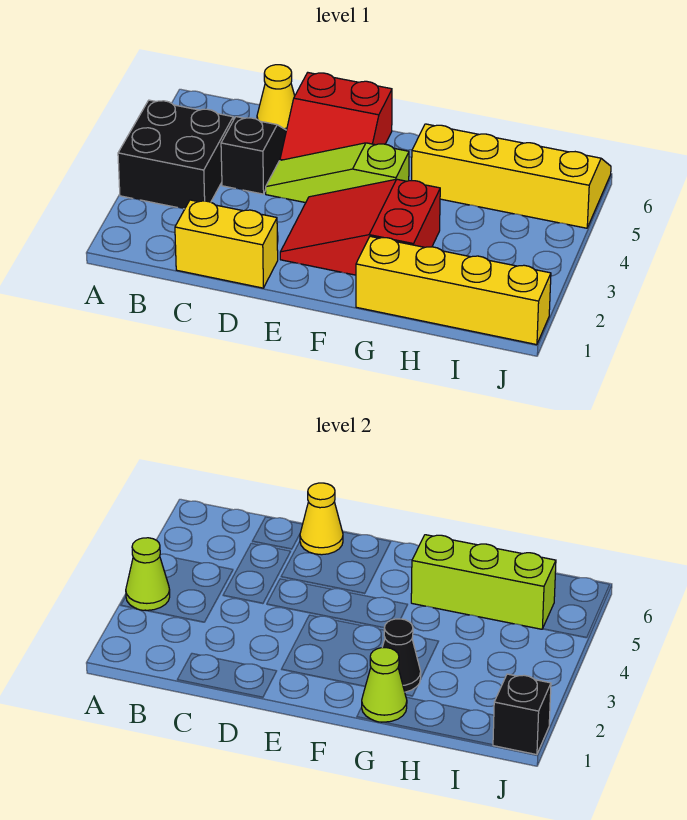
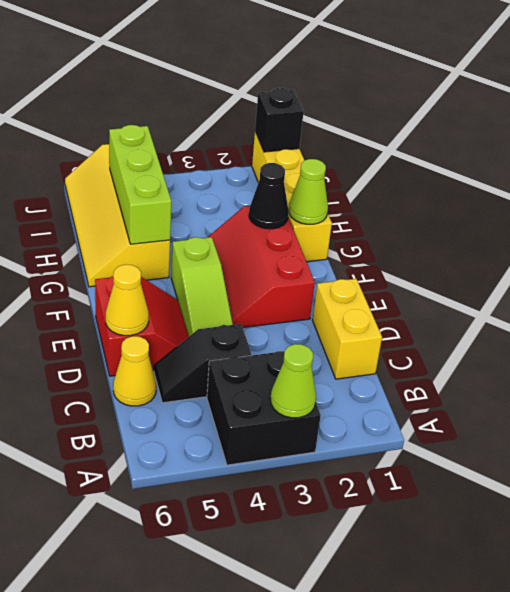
red slope E2:G3 level 1 top G -> red slope E2:G3 level 1 top 2

